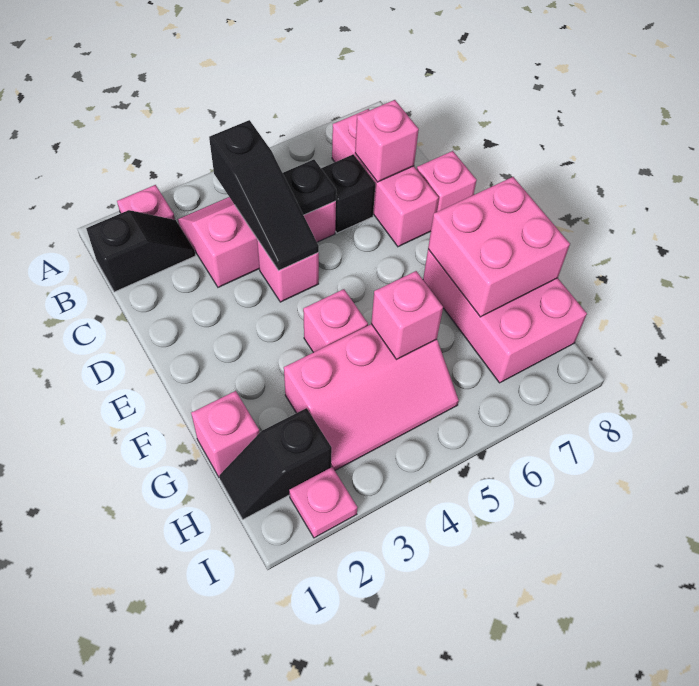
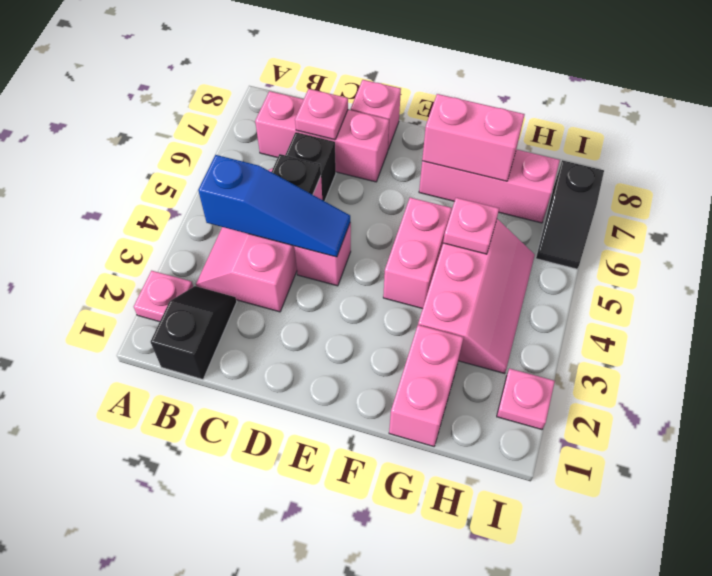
black slope B4:D4 level 2 top B -> blue slope B4:D4 level 2 top B
pink brick C7 level 2 -> pink plate C7 level 2
pink brick F4 level 1 -> pink brick F4:F5 level 1
pink brick F7:H8 level 1 -> pink brick F7:H7 level 1
pink brick F7:G8 level 2 -> pink brick F7:G7 level 2
pink brick G1 level 1 -> pink brick G1:G2 level 1
pink brick G5 level 2 -> pink plate G5 level 2
black slope H1:H2 level 1 top 2 -> black slope I6:I7 level 1 top 7

